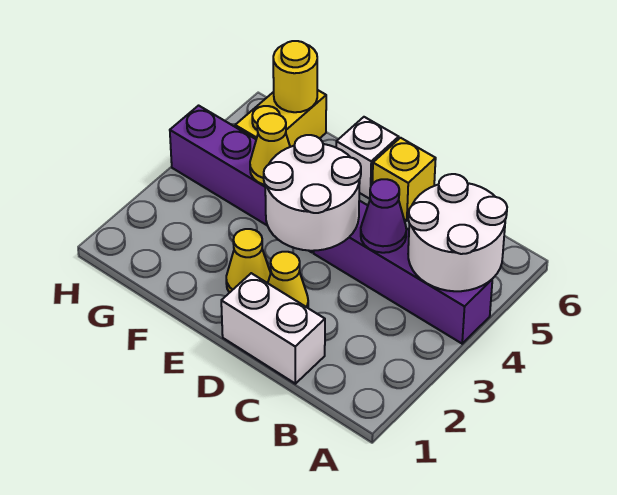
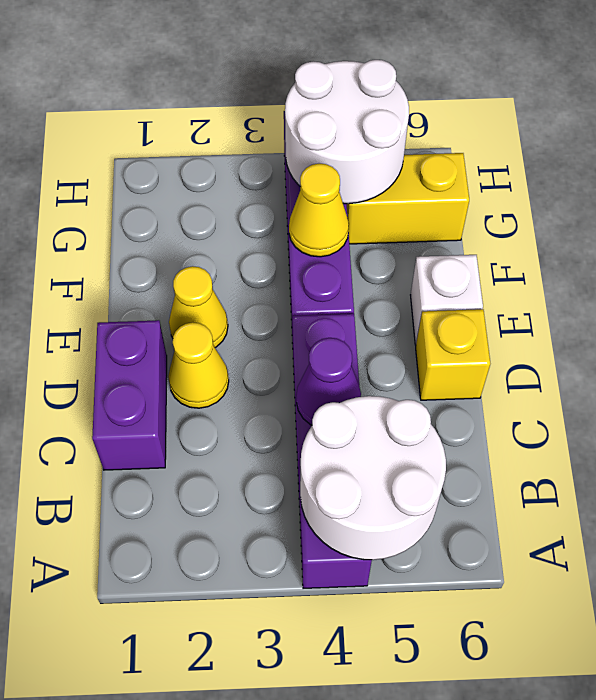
white brick C1:D1 level 1 -> purple brick C1:D1 level 1
white round brick D3:E4 level 2 -> white round brick G4:H5 level 2
yellow round brick G6 level 2 -> none

